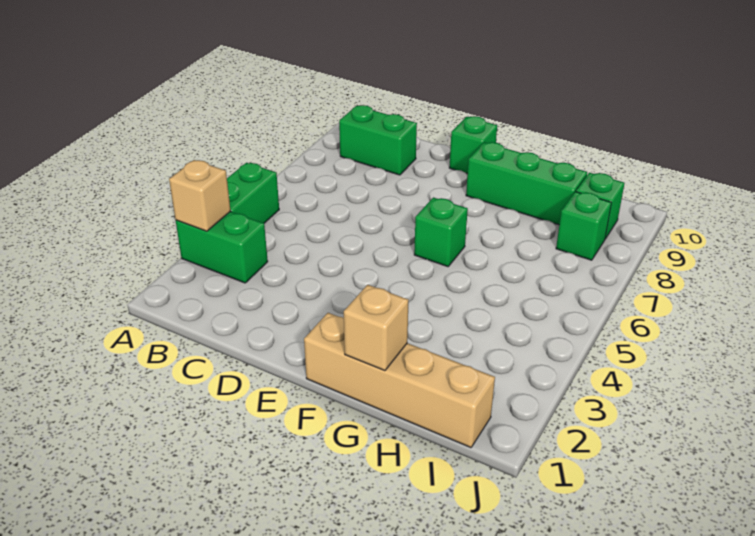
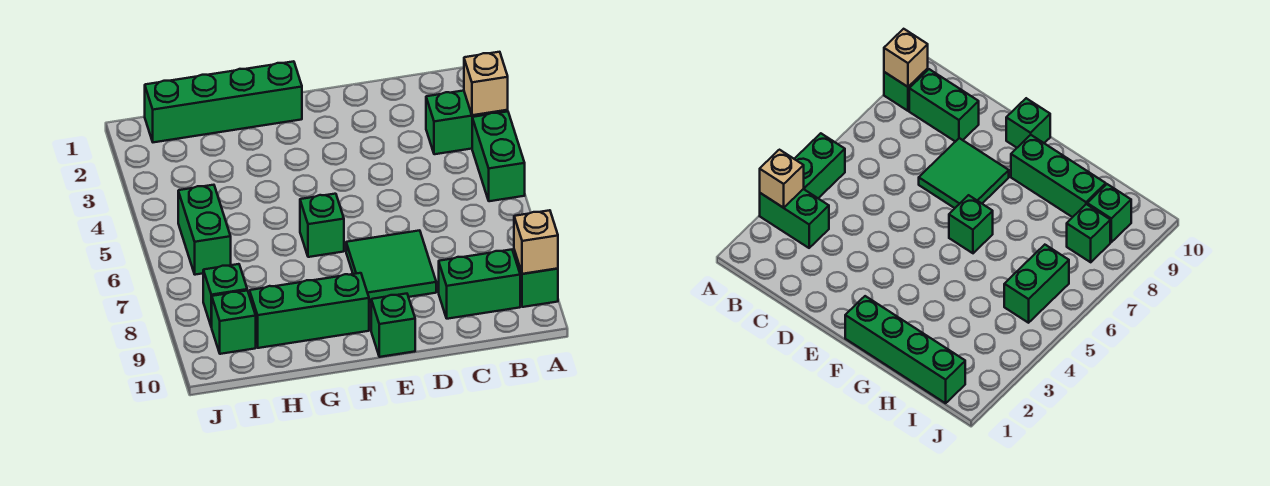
none -> green brick A9 level 1
none -> green tile D7:E8 level 1
tan brick F1:I1 level 1 -> green brick F1:I1 level 1
tan brick G1 level 2 -> tan brick A9 level 2
none -> green brick I5:I6 level 1

